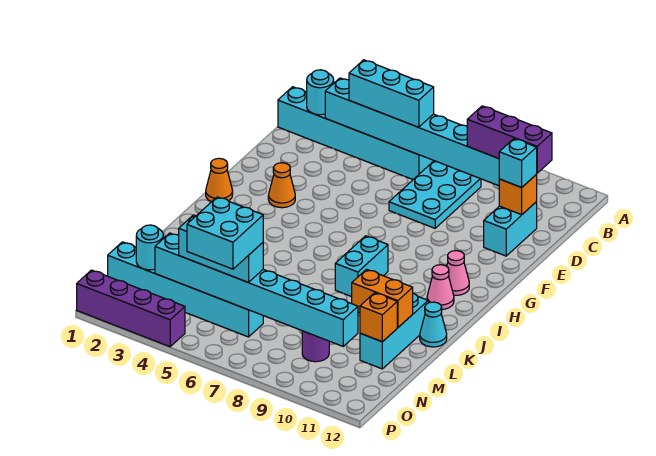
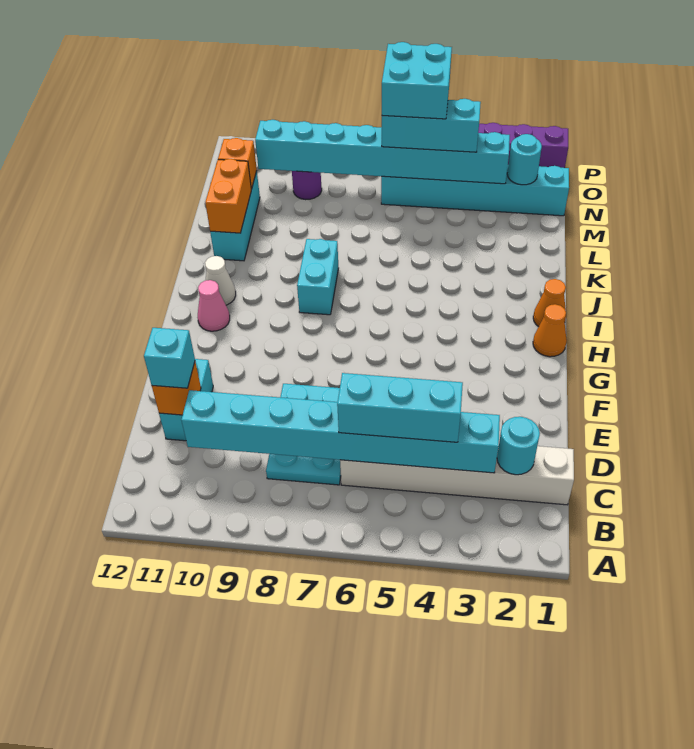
cyan brick C1:C6 level 1 -> white brick C1:C6 level 1
purple brick C9:C11 level 3 -> none
orange cone G3 level 1 -> orange cone I1 level 1
pink cone I11 level 1 -> white cone I11 level 1
cyan cone K12 level 1 -> none
orange brick L10:L11 level 2 -> orange brick K11:L11 level 2

